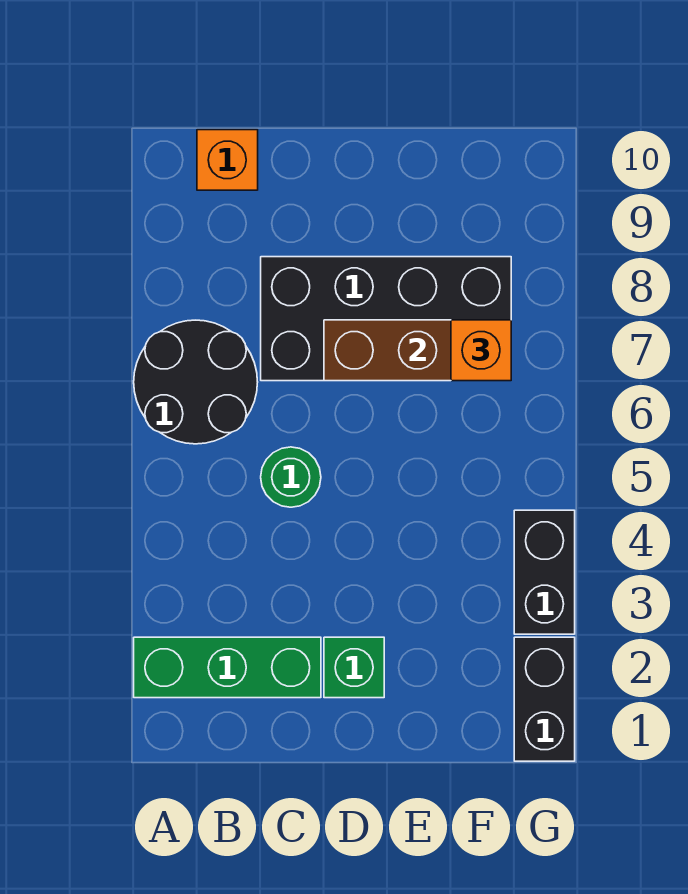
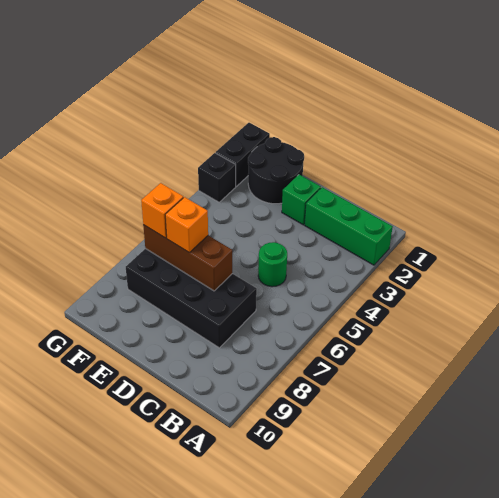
black round brick A6:B7 level 1 -> black round brick E1:F2 level 1
orange brick B10 level 1 -> orange brick E7 level 3
black brick G3:G4 level 1 -> black brick G3 level 1

